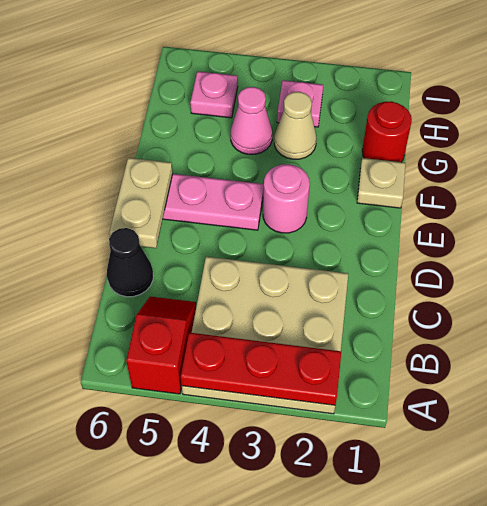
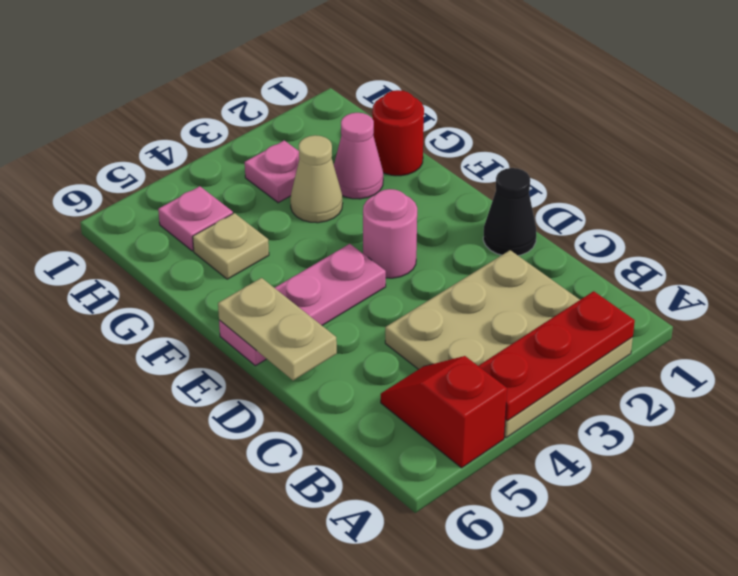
black cone C6 level 1 -> black cone D1 level 1
tan plate F1 level 1 -> tan plate G5 level 1
pink cone G4 level 1 -> pink cone G2 level 1

